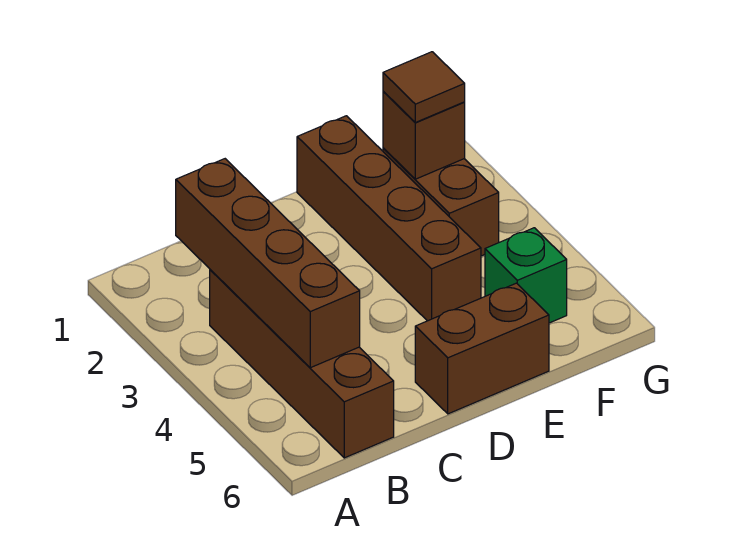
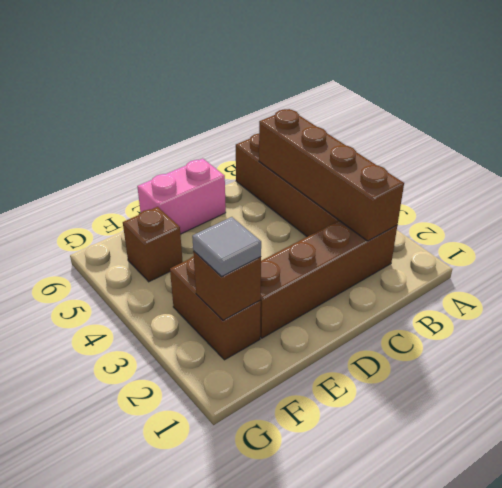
brown brick D6:E6 level 1 -> pink brick D6:E6 level 1
brown brick E1:E4 level 1 -> brown brick B2:E2 level 1
brown tile F2 level 3 -> grey tile F2 level 3
green brick F5 level 1 -> brown brick F5 level 1

